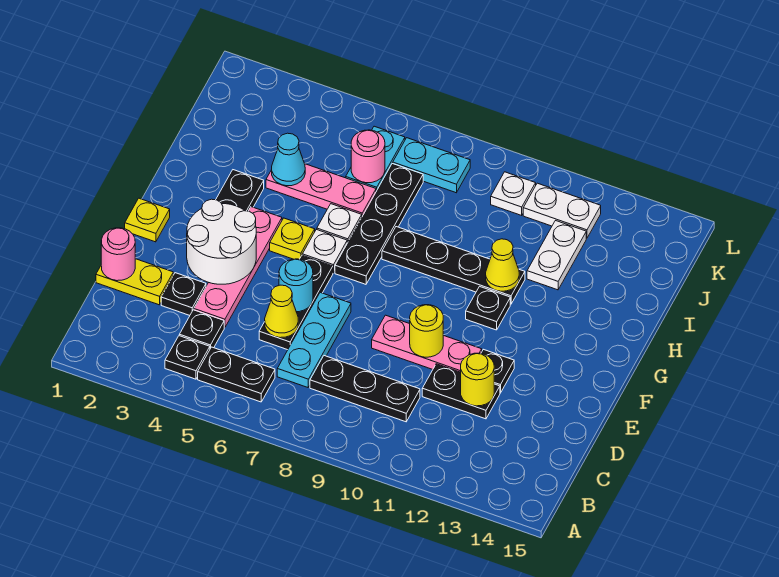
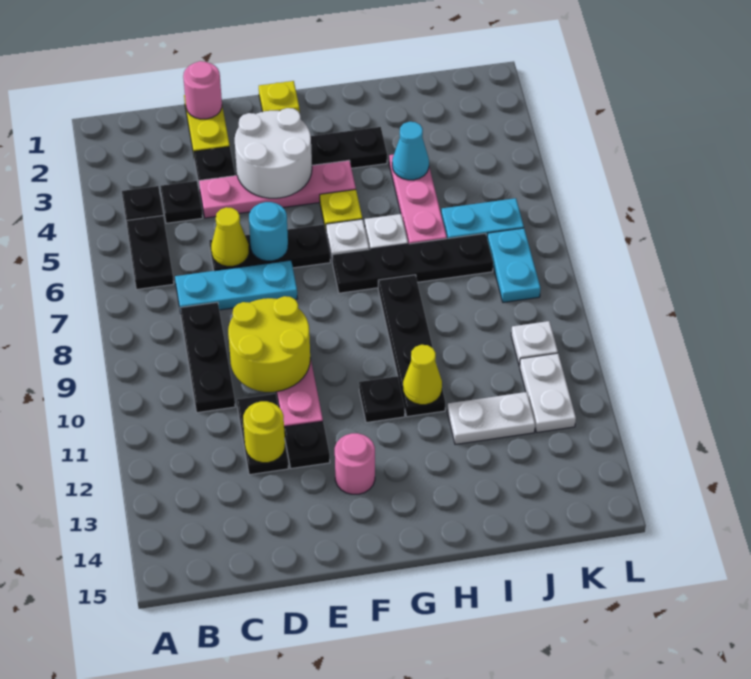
yellow round brick E10 level 2 -> yellow round brick D9:E10 level 2
pink round brick J6 level 2 -> pink round brick F13 level 1

